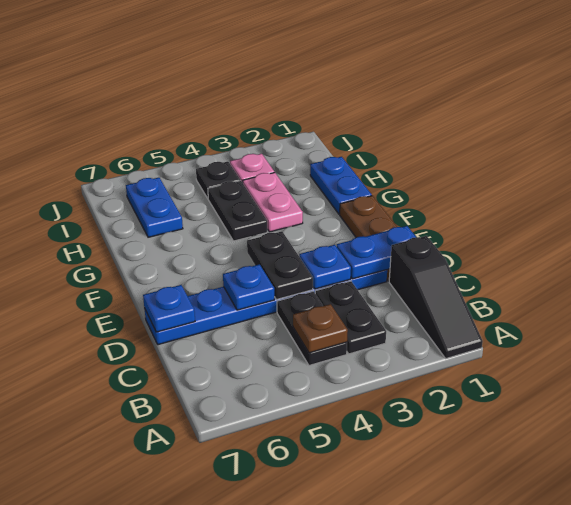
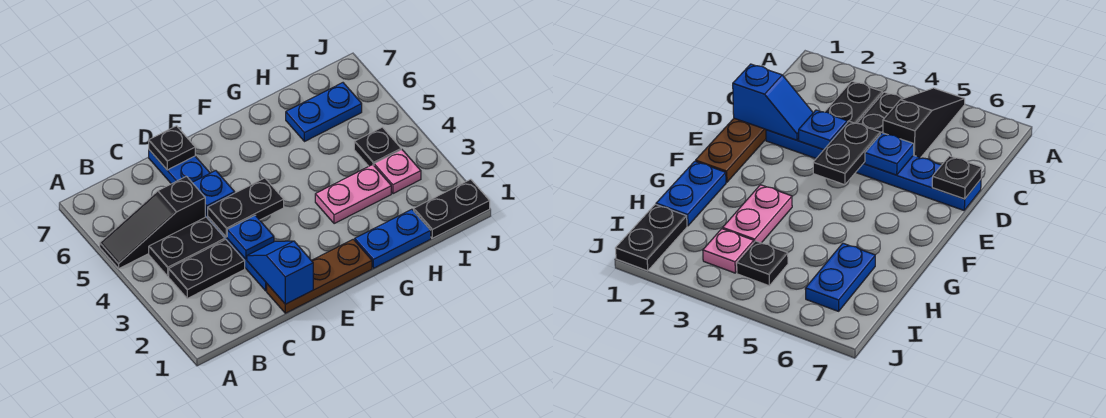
black slope A1:C1 level 1 top C -> black slope A5:C5 level 1 top C
brown plate B4 level 2 -> none
blue plate D1:D2 level 2 -> blue slope D1:D2 level 2 top 1
blue plate D7 level 2 -> black plate D7 level 2
black plate G4:H4 level 1 -> black plate I1:J1 level 1

